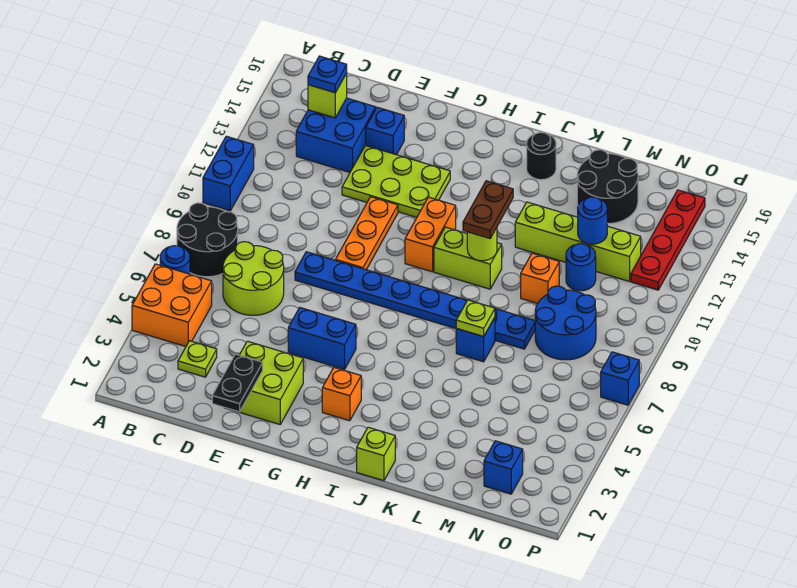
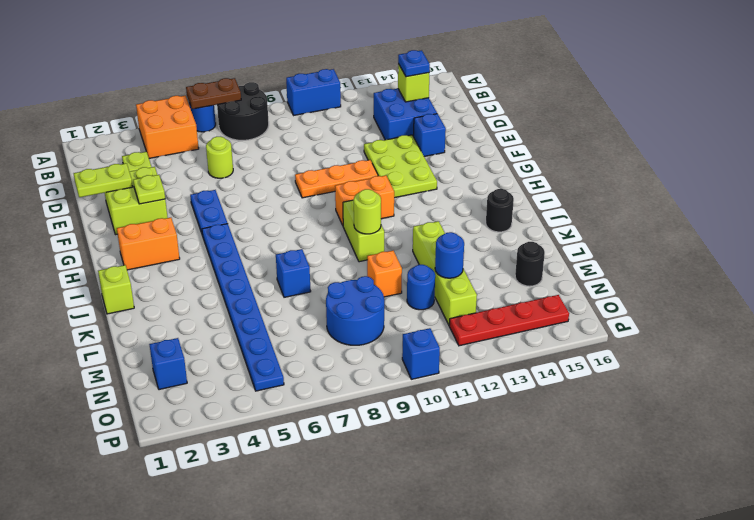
lime round brick C6:D7 level 1 -> lime round brick D6 level 1
black plate E1:E2 level 2 -> lime plate E1:E2 level 2
blue plate E8:L8 level 1 -> blue plate H5:O5 level 1
blue brick F5:G5 level 1 -> blue plate F5:G5 level 1
orange brick H3 level 1 -> orange brick H2:H3 level 1
brown plate J10:J11 level 3 -> brown plate A6:A7 level 2
lime plate K7 level 2 -> lime plate F3 level 2
black round brick L14:M15 level 1 -> black round brick M15 level 1
blue brick P7 level 1 -> blue brick P10 level 1

